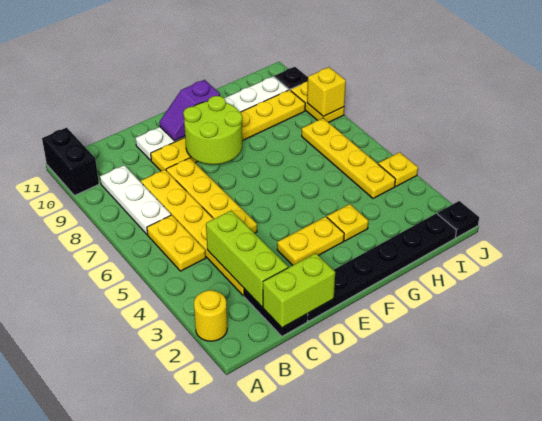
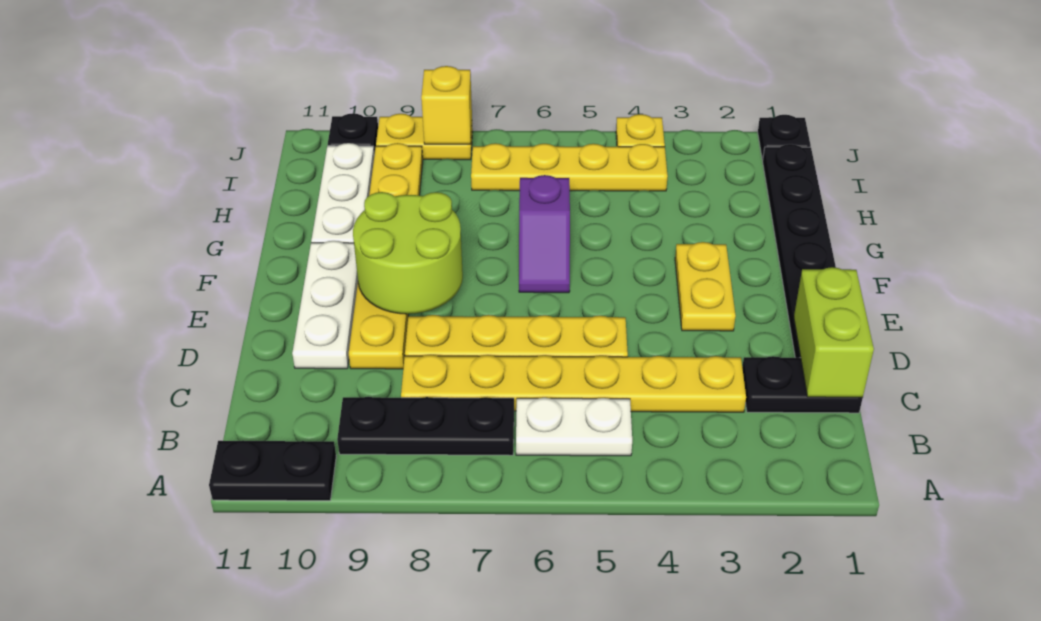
yellow round brick A2 level 1 -> none
black brick A10:A11 level 1 -> black plate A10:A11 level 1
yellow plate B5:B6 level 1 -> white plate B5:B6 level 1
white plate B7:B9 level 1 -> black plate B7:B9 level 1
lime brick C2:C4 level 2 -> none
purple slope E10:F10 level 2 top F -> purple slope F6:G6 level 1 top G
yellow plate G3 level 1 -> none

